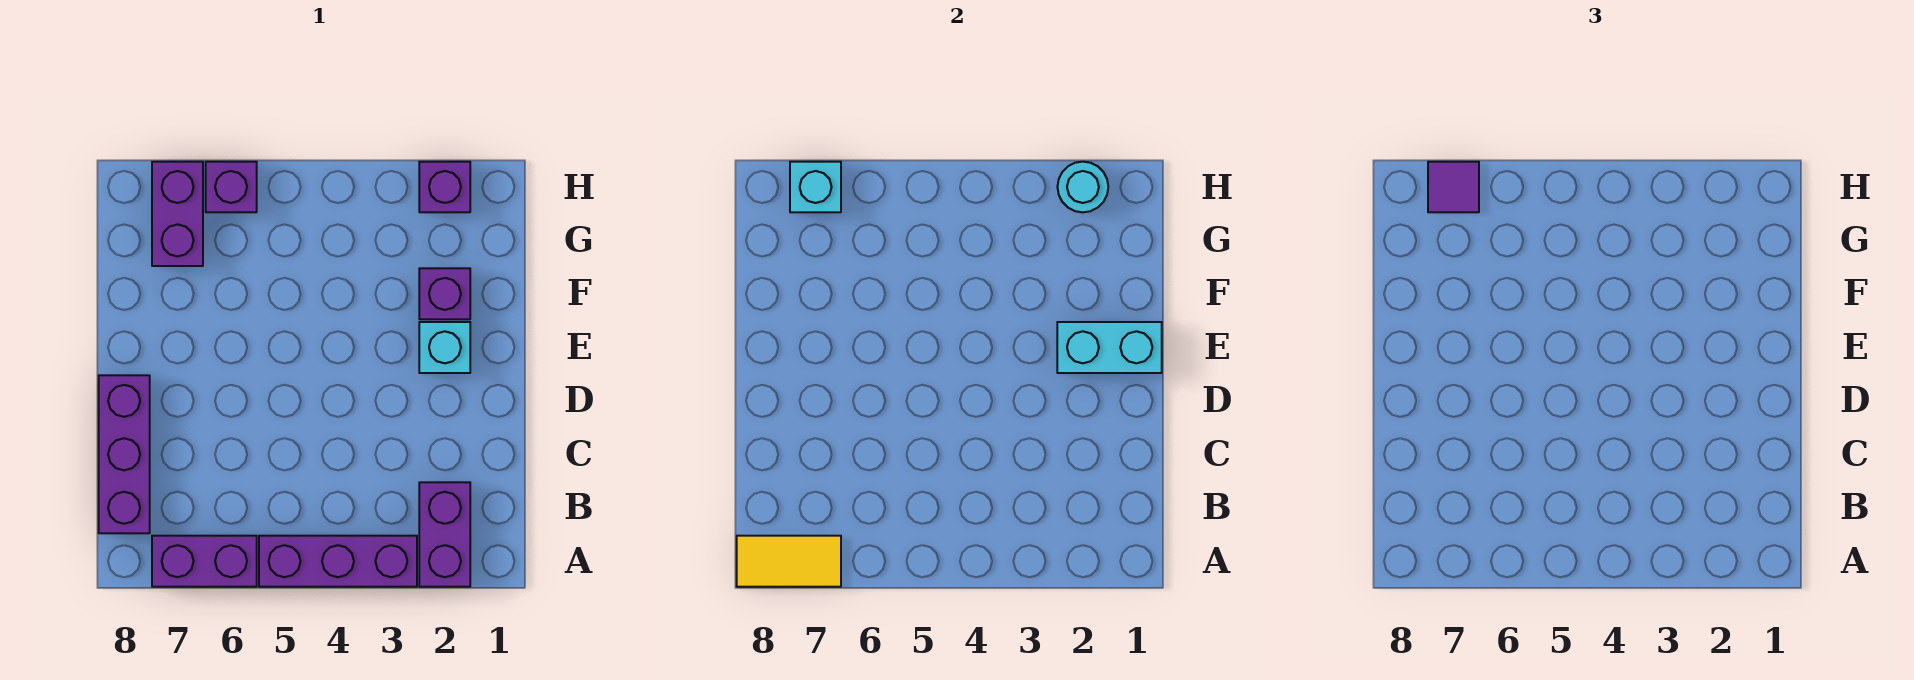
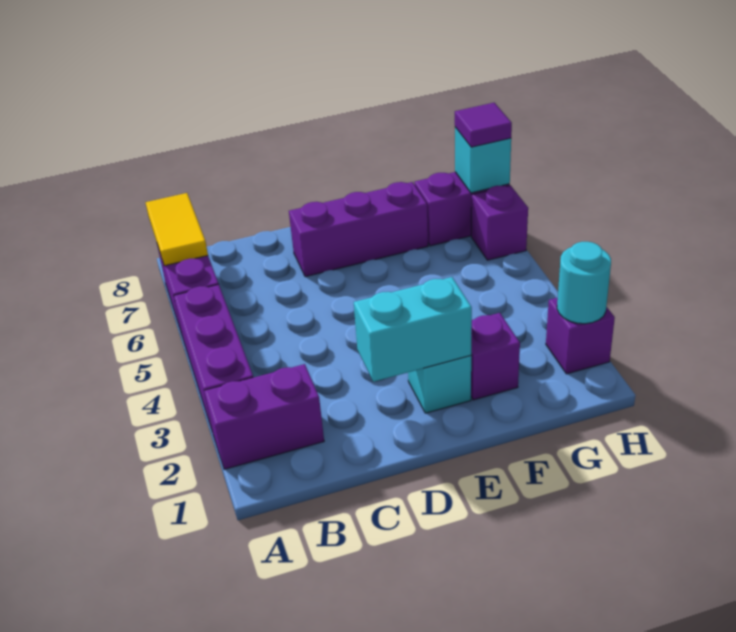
purple brick B8:D8 level 1 -> purple brick D7:F7 level 1
cyan brick E1:E2 level 2 -> cyan brick D2:E2 level 2

